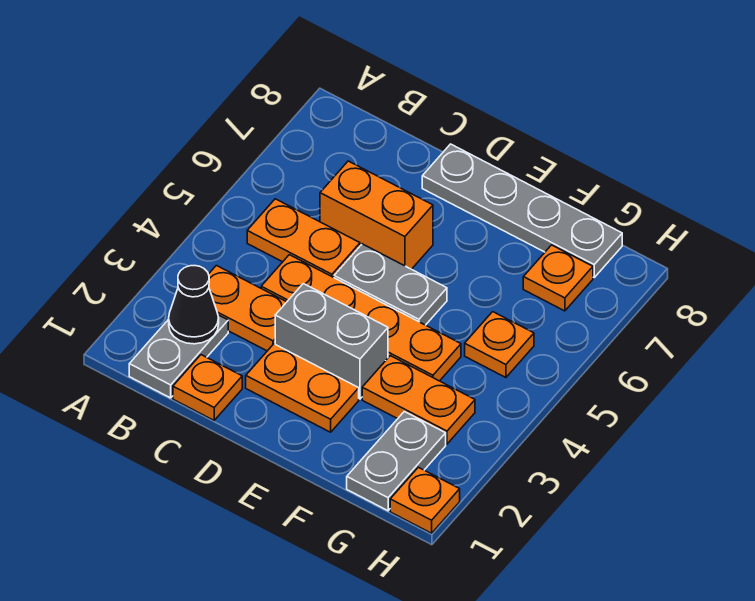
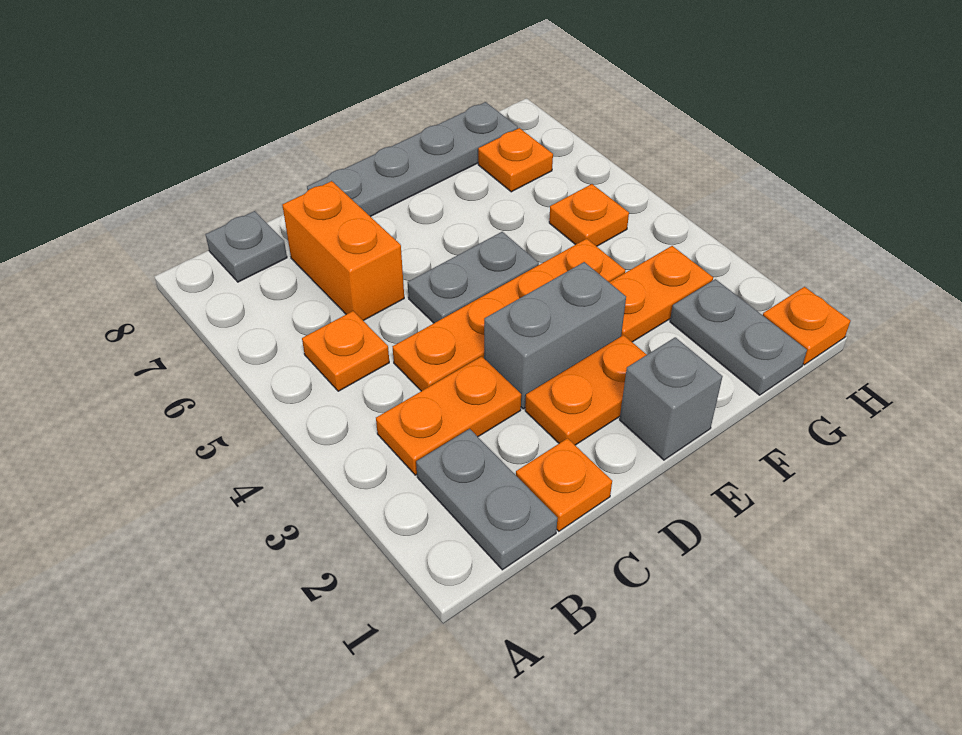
black cone B2 level 2 -> none
orange plate B5:C5 level 1 -> orange plate B5 level 1
none -> grey plate B8 level 1
orange brick C6:D6 level 1 -> orange brick C6:C7 level 1
none -> grey brick E1 level 1

